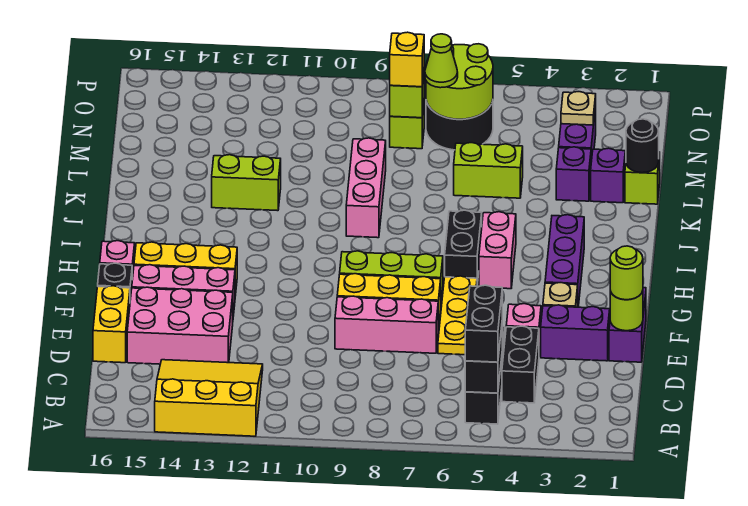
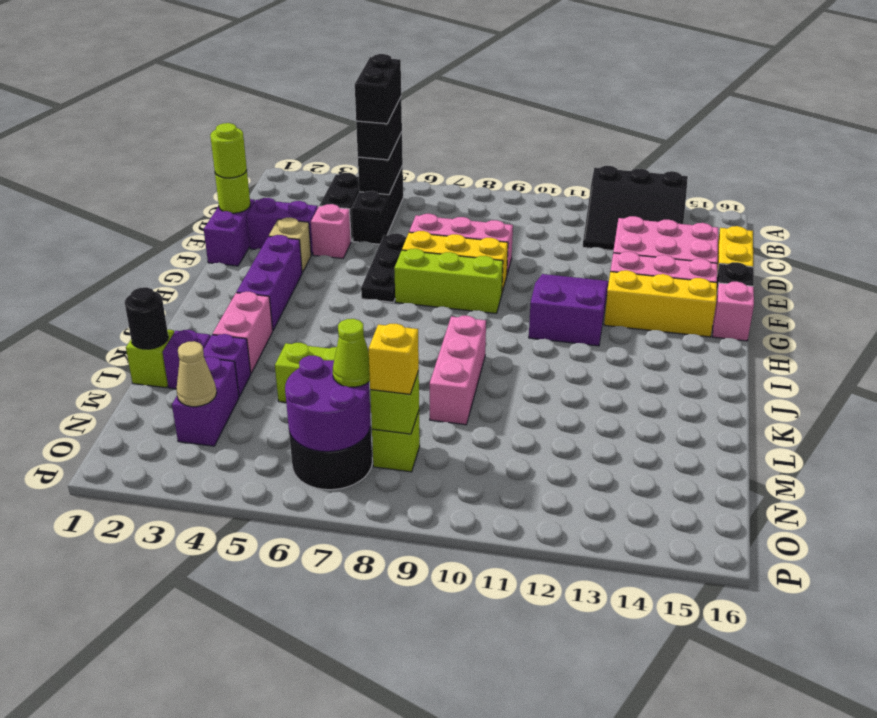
yellow slope A12:C14 level 1 top A -> black slope A12:C14 level 1 top A
yellow plate E6:G6 level 1 -> black plate E6:G6 level 1
none -> purple slope F11:H12 level 1 top H
pink brick H5:I5 level 1 -> pink brick J3:K3 level 1
black brick H6:I6 level 1 -> black brick B5:C5 level 4
lime brick K12:K13 level 1 -> none
tan plate N3 level 2 -> tan cone N3 level 2
lime round brick N6:O7 level 2 -> purple round brick N6:O7 level 2

